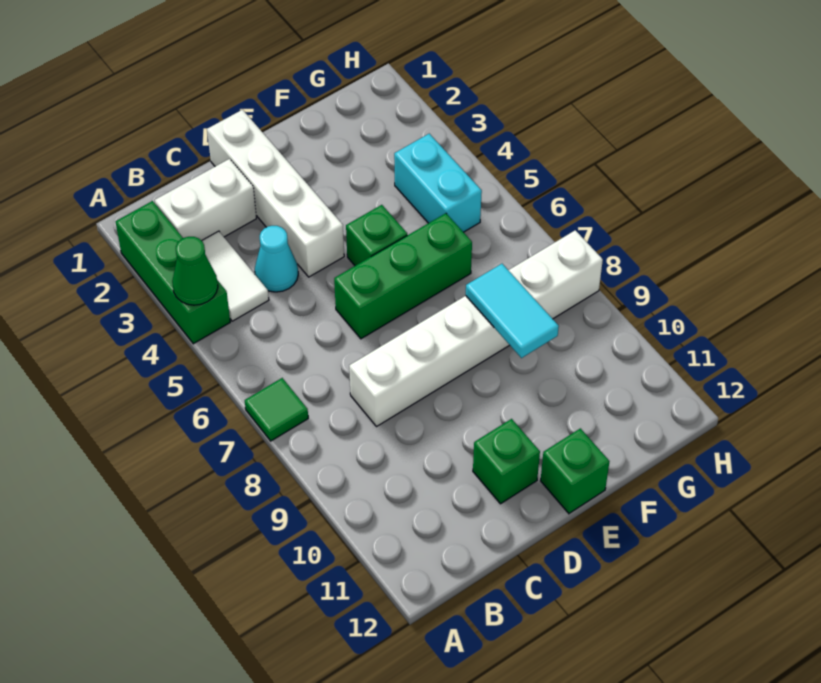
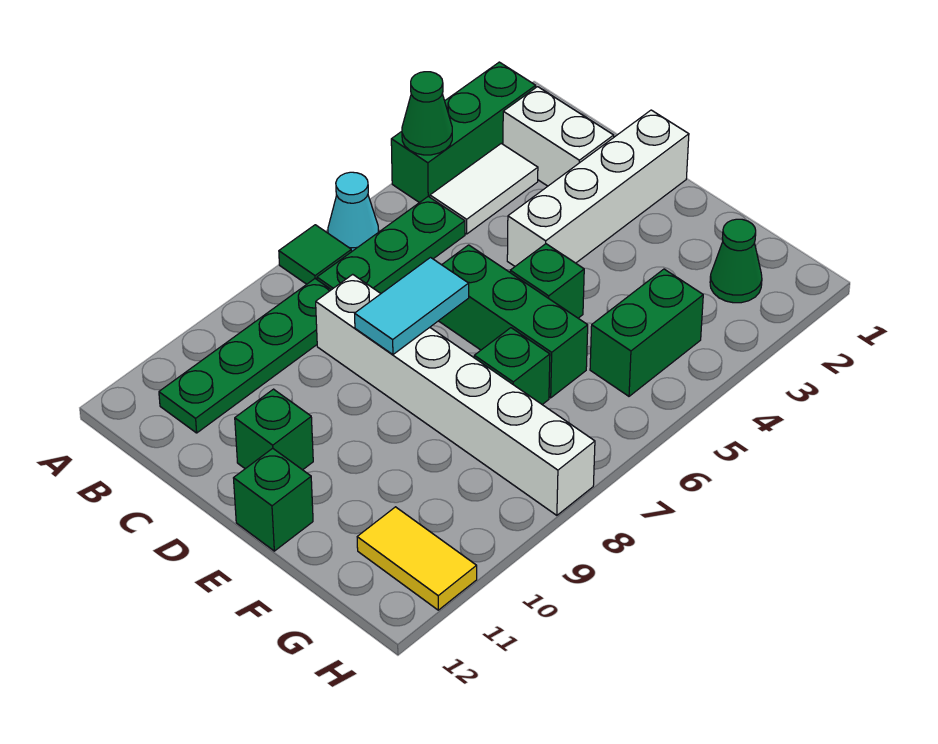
none -> green plate B5:B7 level 1
none -> green plate B8:B11 level 1
cyan cone C4 level 1 -> cyan cone A6 level 1
none -> green brick F7 level 1
cyan tile F8:F9 level 2 -> cyan tile D7:D8 level 2
none -> green cone G2 level 1
cyan brick G4:G5 level 1 -> green brick G4:G5 level 1
none -> yellow tile G11:H11 level 1

